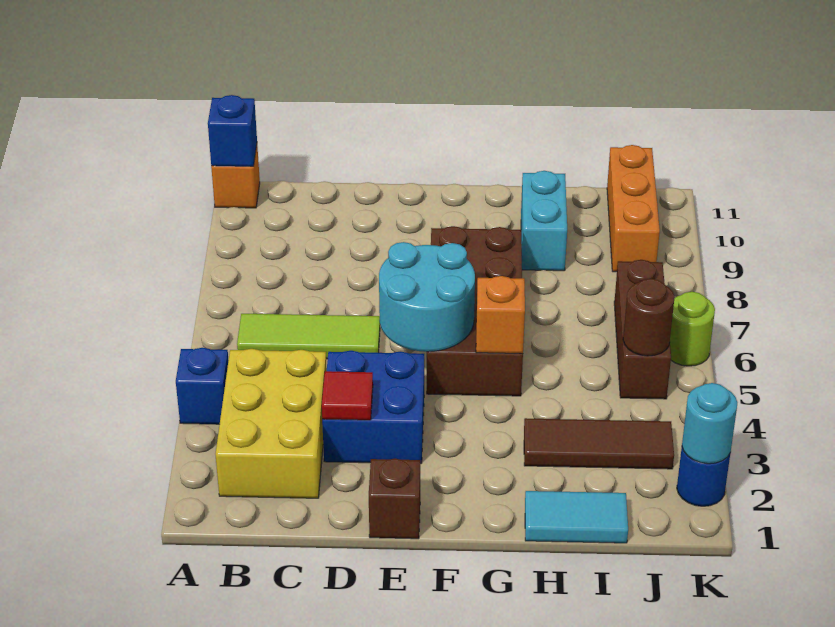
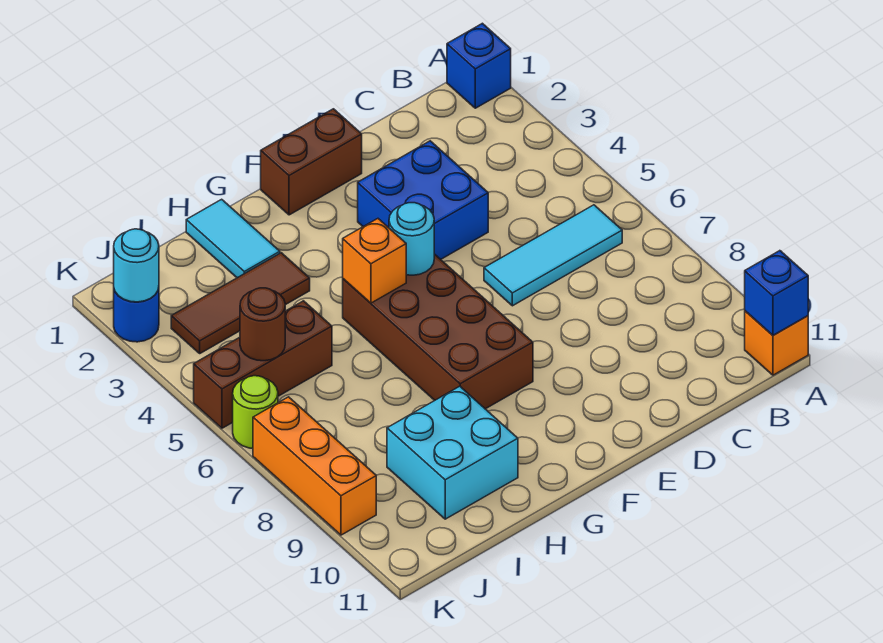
blue brick A4 level 1 -> blue brick A1 level 1
yellow brick B2:C4 level 1 -> none
lime tile B6:D6 level 1 -> cyan tile B6:D6 level 1
red tile D3 level 2 -> none
brown brick E1 level 1 -> brown brick E1:F1 level 1
cyan round brick E5:F6 level 2 -> cyan round brick F5 level 2
cyan tile H1:I1 level 1 -> cyan tile H1:H2 level 1
cyan brick H9:H10 level 1 -> cyan brick H9:I10 level 1
brown brick J5:J7 level 1 -> brown brick I5:K5 level 1
orange brick J9:J11 level 1 -> orange brick K7:K9 level 1

